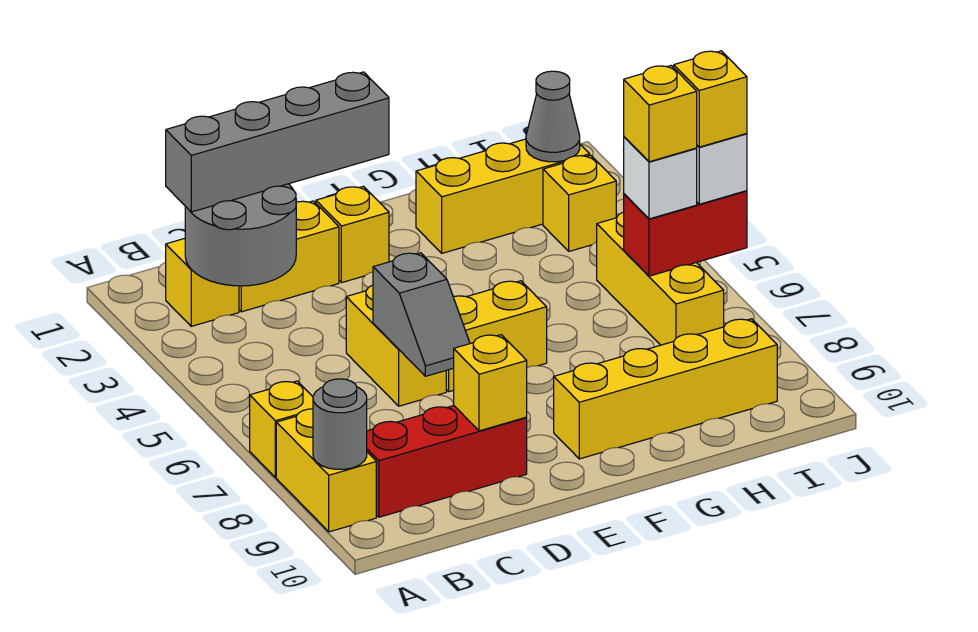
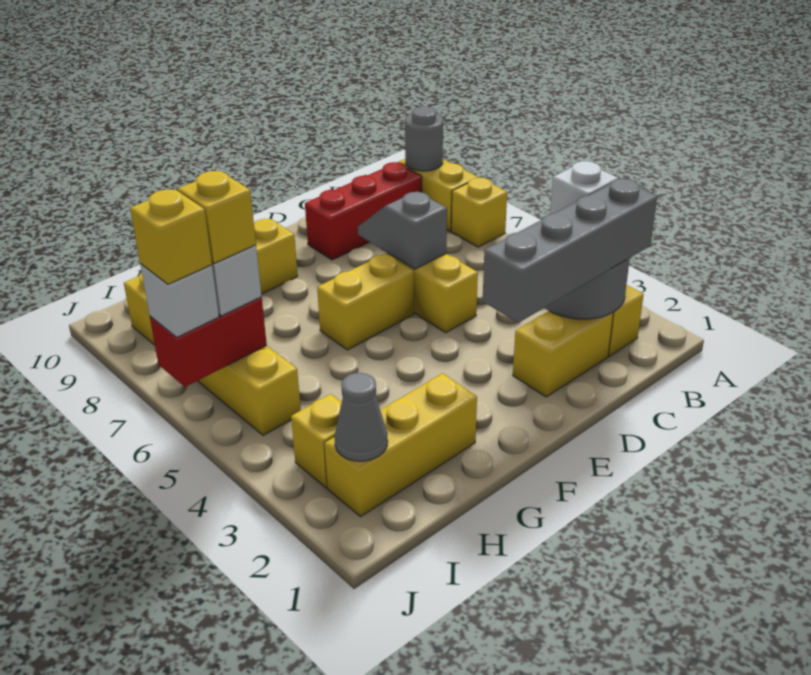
none -> white brick B3 level 3
yellow brick D9 level 2 -> none
yellow brick E2 level 1 -> none

